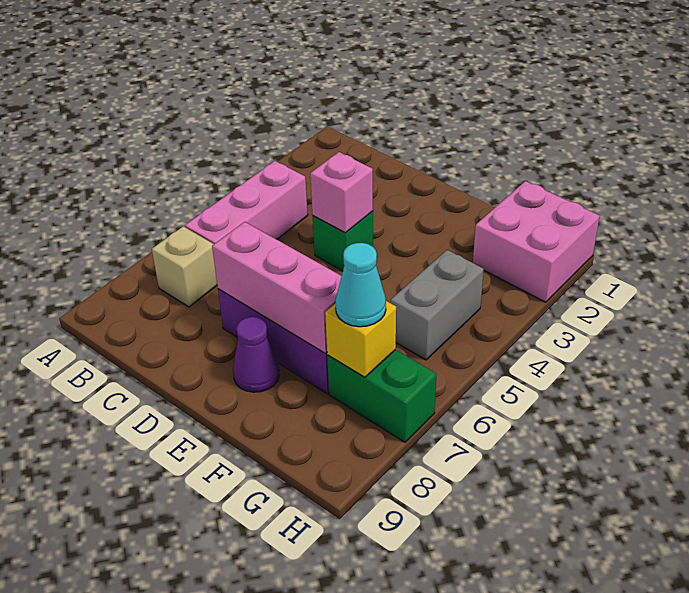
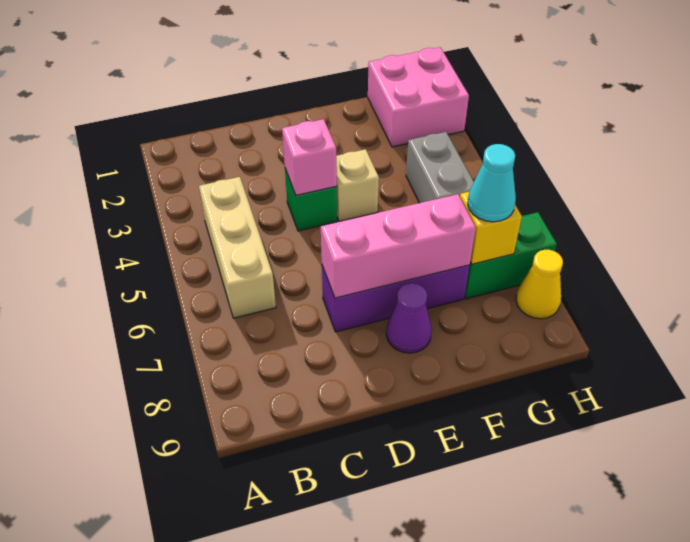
pink brick B4:B6 level 1 -> tan brick B4:B6 level 1
tan brick B7 level 1 -> tan brick E4 level 1
none -> yellow cone H8 level 1

